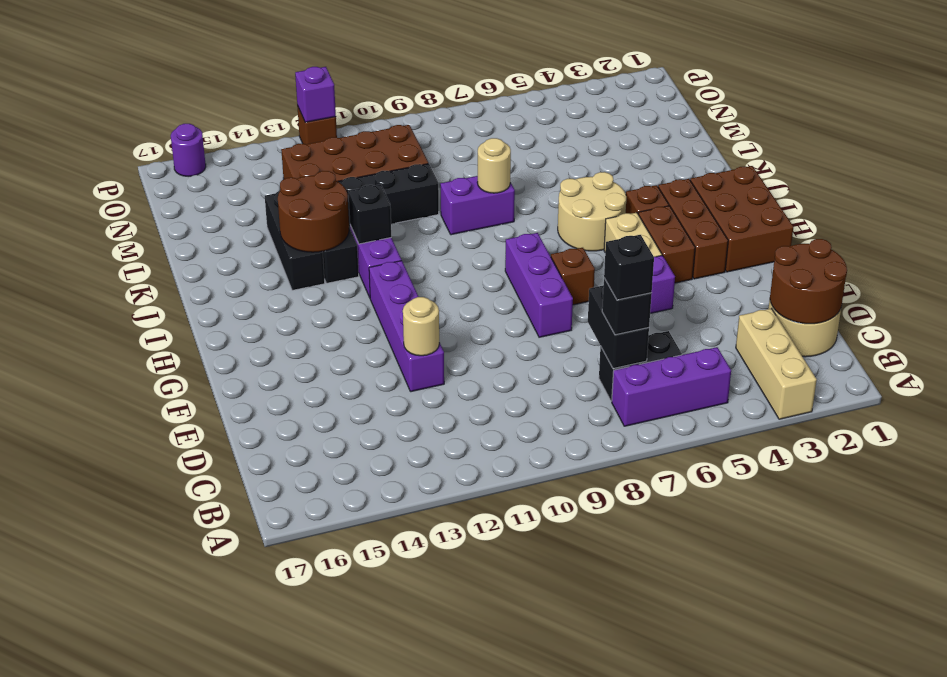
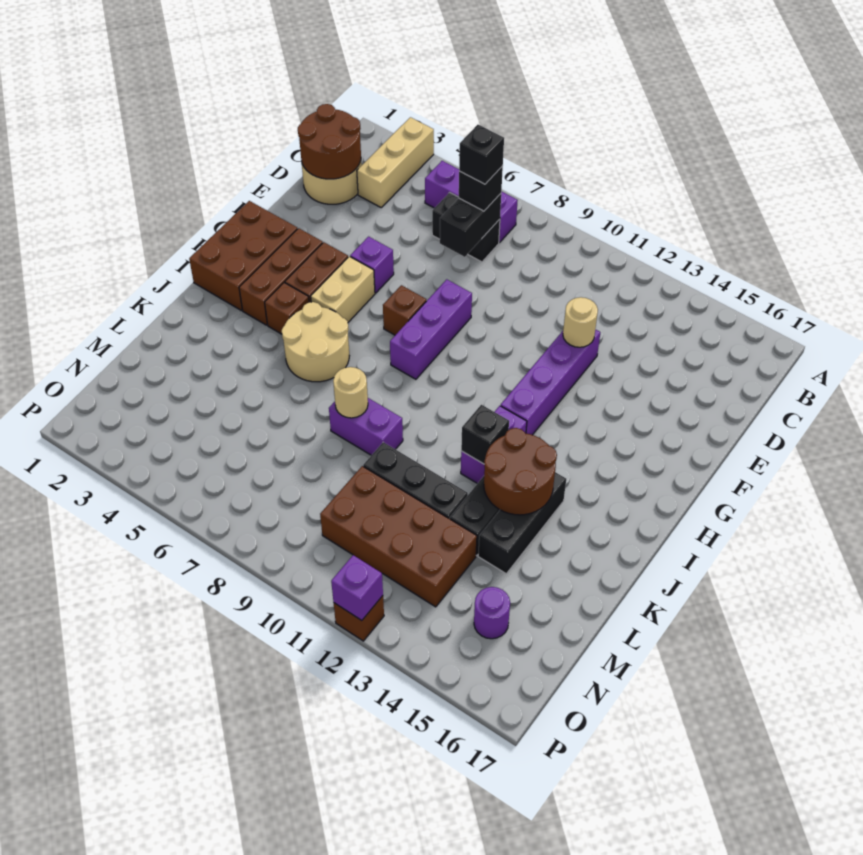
purple round brick P16 level 1 -> purple round brick N15 level 1

